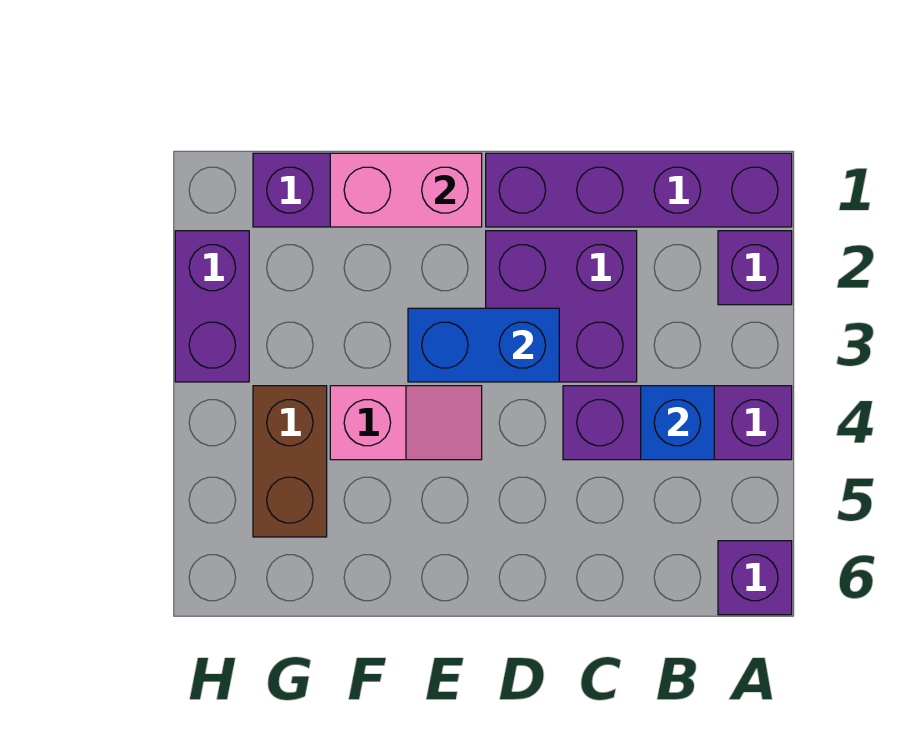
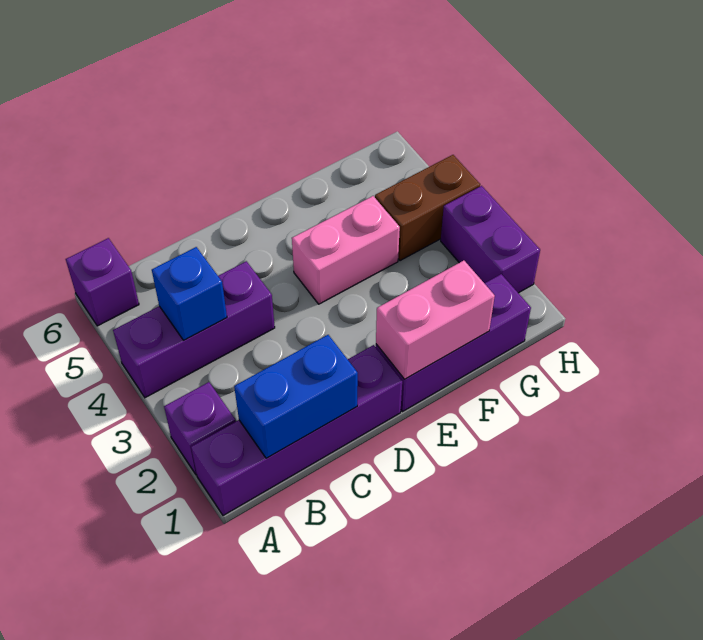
purple brick C2:D3 level 1 -> none
blue brick D3:E3 level 2 -> blue brick B1:C1 level 2
pink slope E4:F4 level 1 top F -> pink brick E4:F4 level 1
brown brick G4:G5 level 1 -> brown brick G4:H4 level 1

